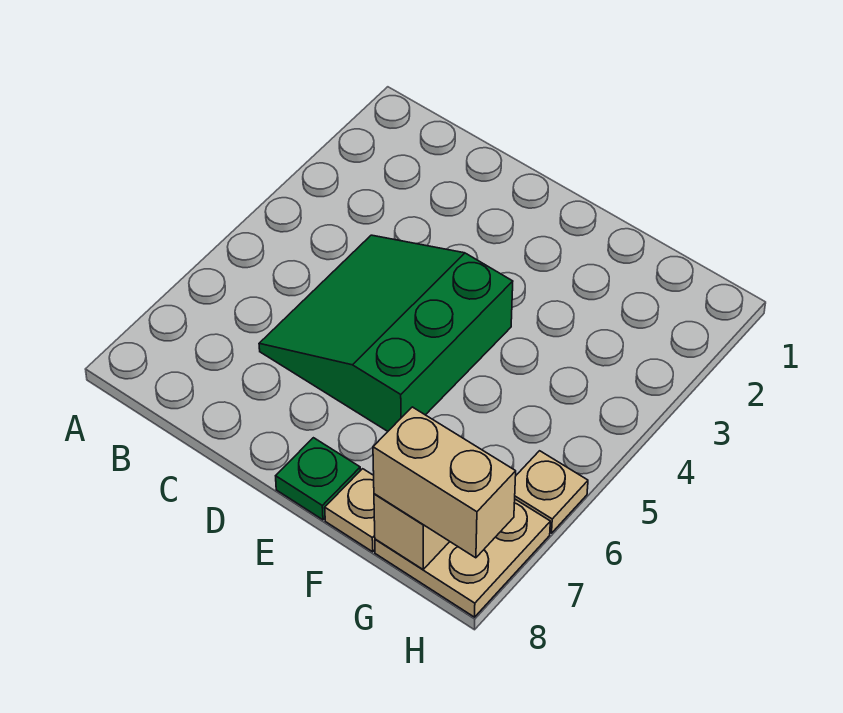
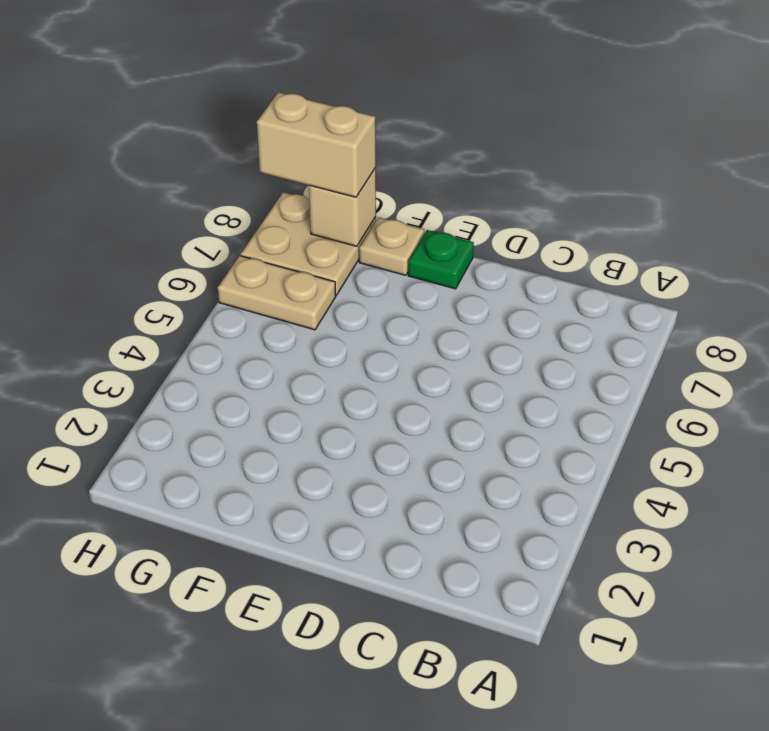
green slope C4:E6 level 1 top E -> none
tan plate H6 level 1 -> tan plate G6:H6 level 1

